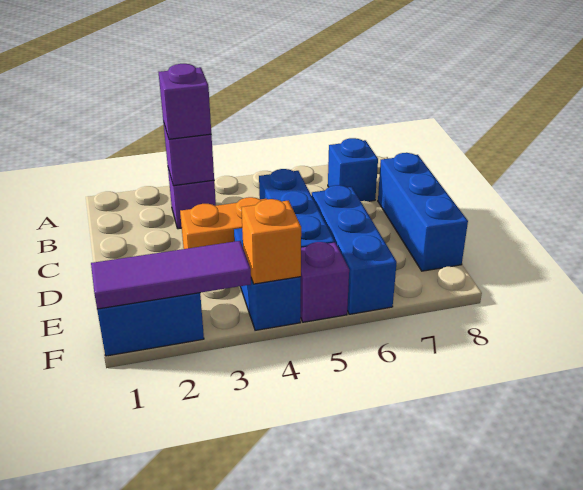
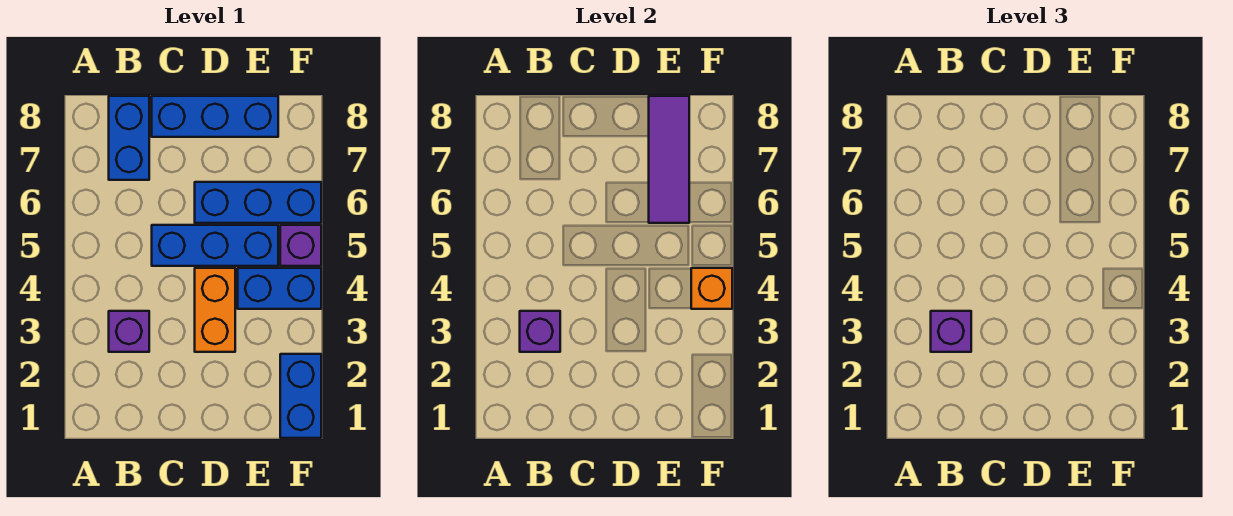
blue brick B7 level 1 -> blue brick B7:B8 level 1
purple tile F1:F3 level 2 -> purple tile E6:E8 level 2

